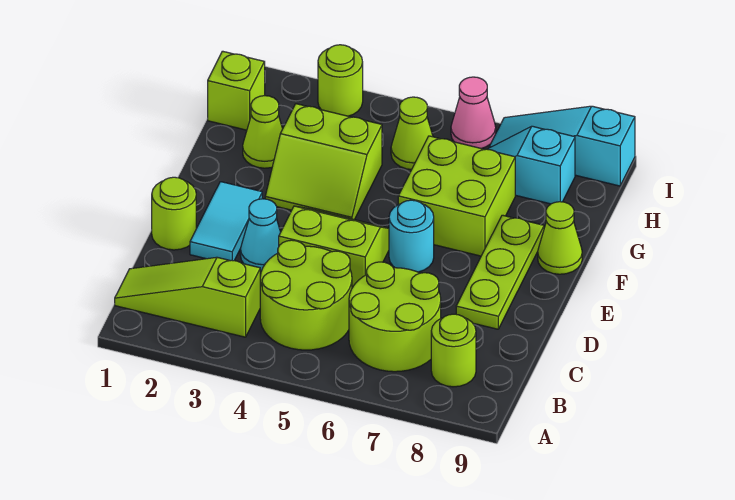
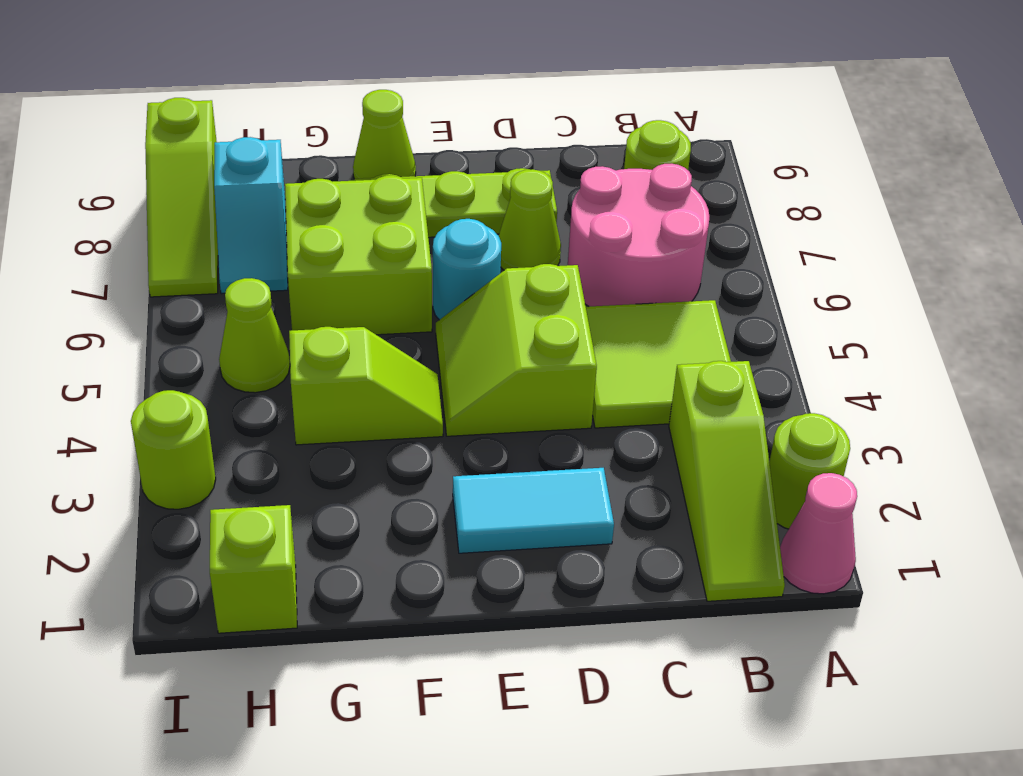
lime round brick B4:C5 level 1 -> lime tile B4:C5 level 1
lime round brick B6:C7 level 1 -> pink round brick B6:C7 level 1
lime round brick D1 level 1 -> lime round brick A2 level 1
cyan cone D3 level 1 -> none
lime slope F3:G4 level 1 top G -> lime slope F4:G4 level 1 top G
lime cone G2 level 1 -> lime cone D7 level 1
pink cone I6 level 1 -> pink cone A1 level 1
cyan slope I7:I9 level 1 top 9 -> lime slope I7:I9 level 1 top 9

